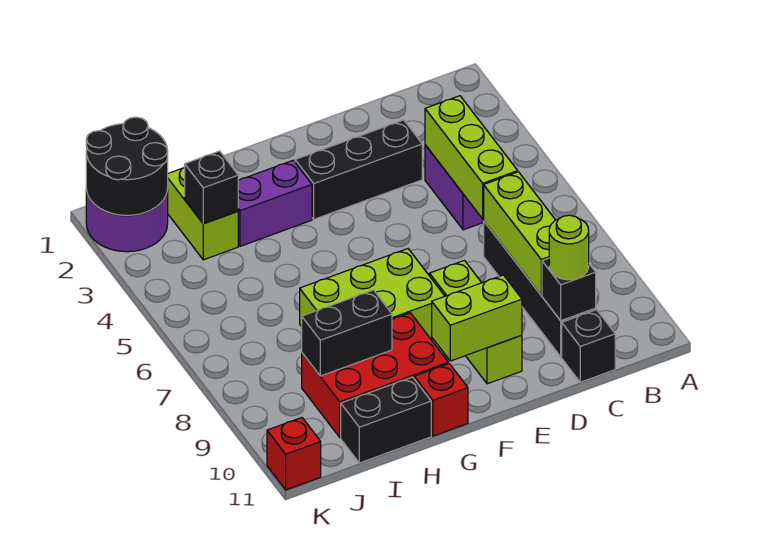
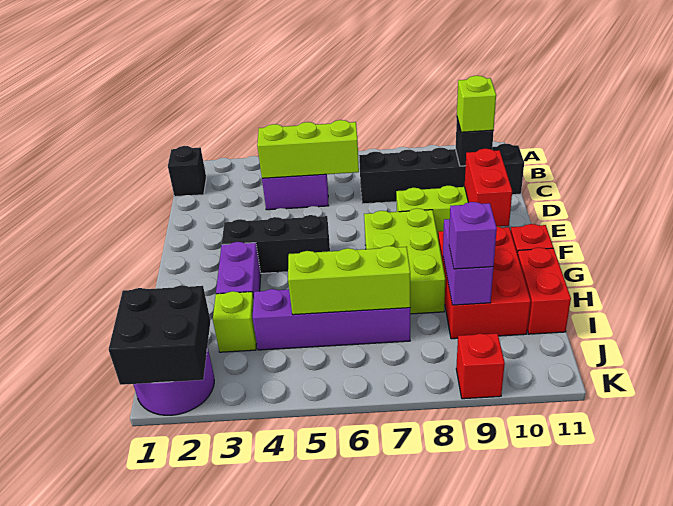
lime brick C7:C9 level 2 -> lime brick I5:I7 level 2
lime round brick C10 level 3 -> lime brick C10 level 3
black brick D3:F3 level 1 -> black brick F3:F5 level 1
lime brick E10:F10 level 2 -> red brick E10:F10 level 2
black brick H9:I9 level 2 -> purple brick H9:I9 level 2
black brick H11:I11 level 1 -> red brick H11:I11 level 1
lime brick I2:I3 level 1 -> lime brick I3 level 1
black brick I3 level 2 -> black brick B1 level 1
none -> purple brick I4:I7 level 1
none -> purple brick I9 level 3
black round brick J1:K2 level 2 -> black brick J1:K2 level 2
red brick K11 level 1 -> red brick K9 level 1

